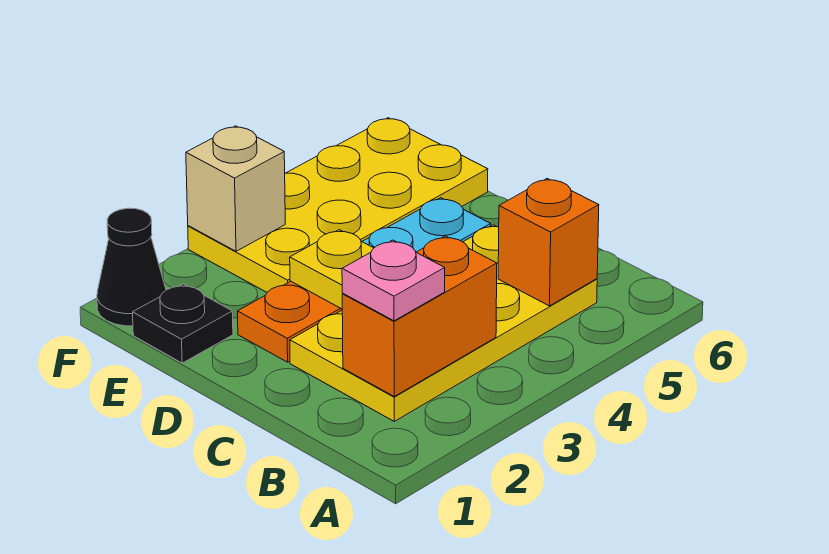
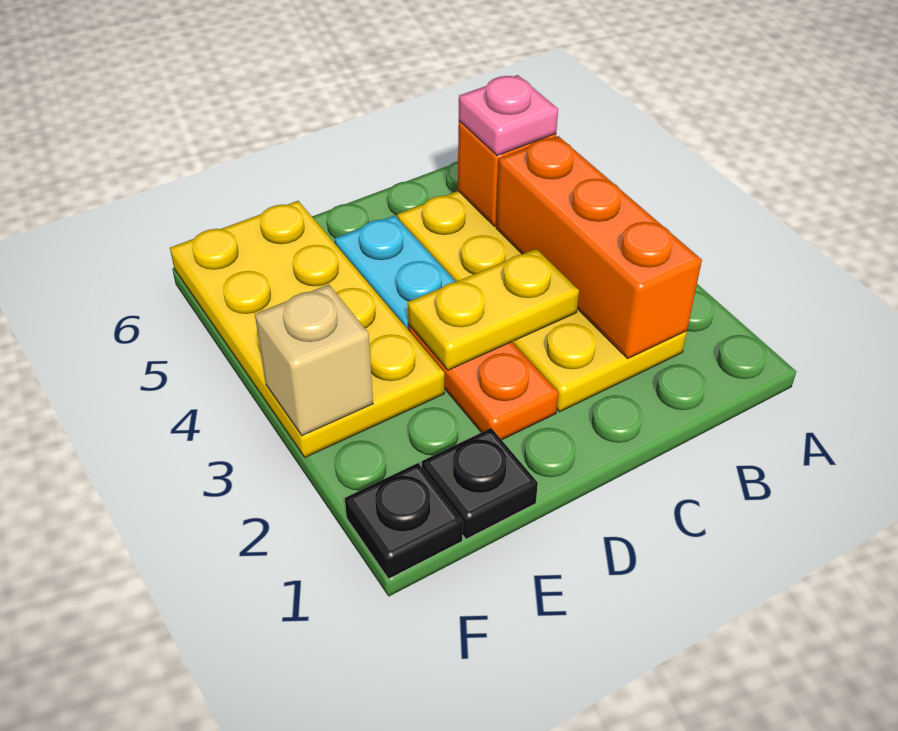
orange brick B2:B3 level 2 -> orange brick B2:B4 level 2
pink plate B2 level 3 -> pink plate B5 level 3
black cone F1 level 1 -> black plate F1 level 1

